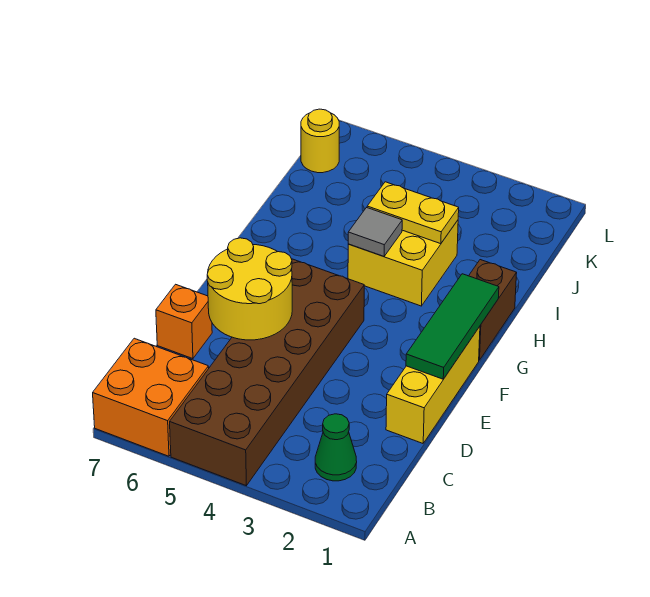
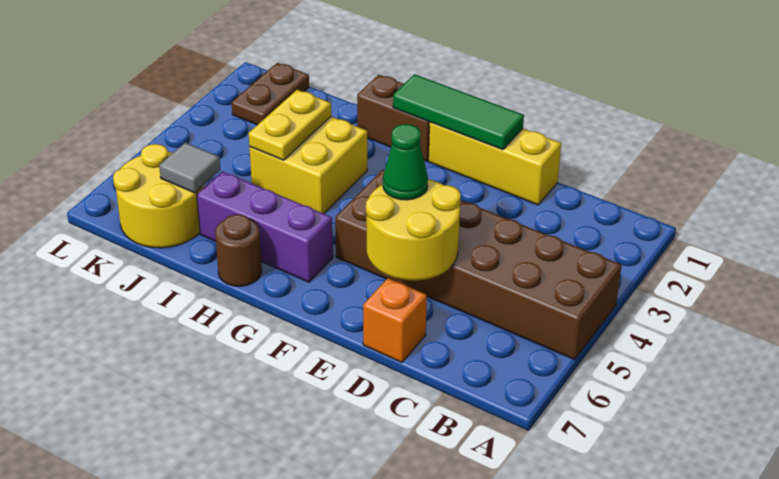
orange brick A6:B7 level 1 -> none
green cone B2 level 1 -> green cone E5 level 3
none -> purple brick G6:I6 level 1
grey tile H4 level 2 -> grey tile J6 level 2
none -> brown round brick H7 level 1
none -> brown plate K1:K2 level 1
yellow round brick K7 level 1 -> yellow round brick J6:K7 level 1

